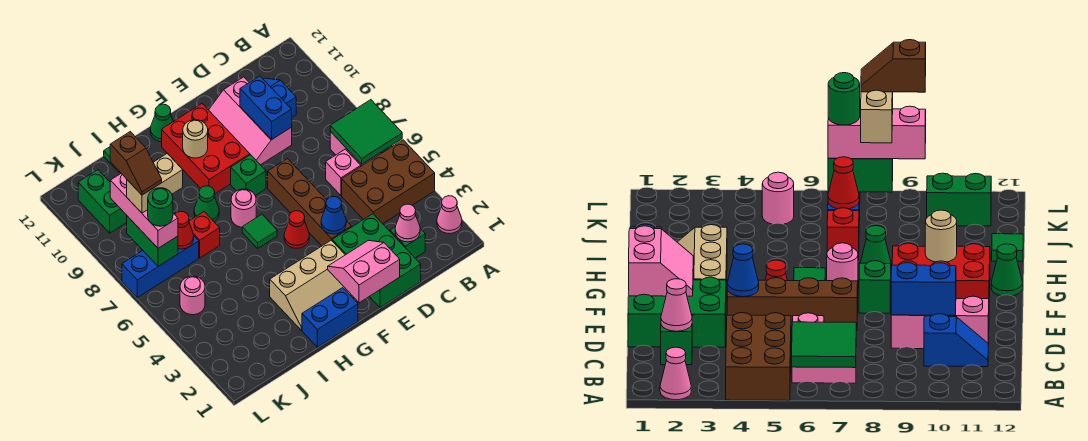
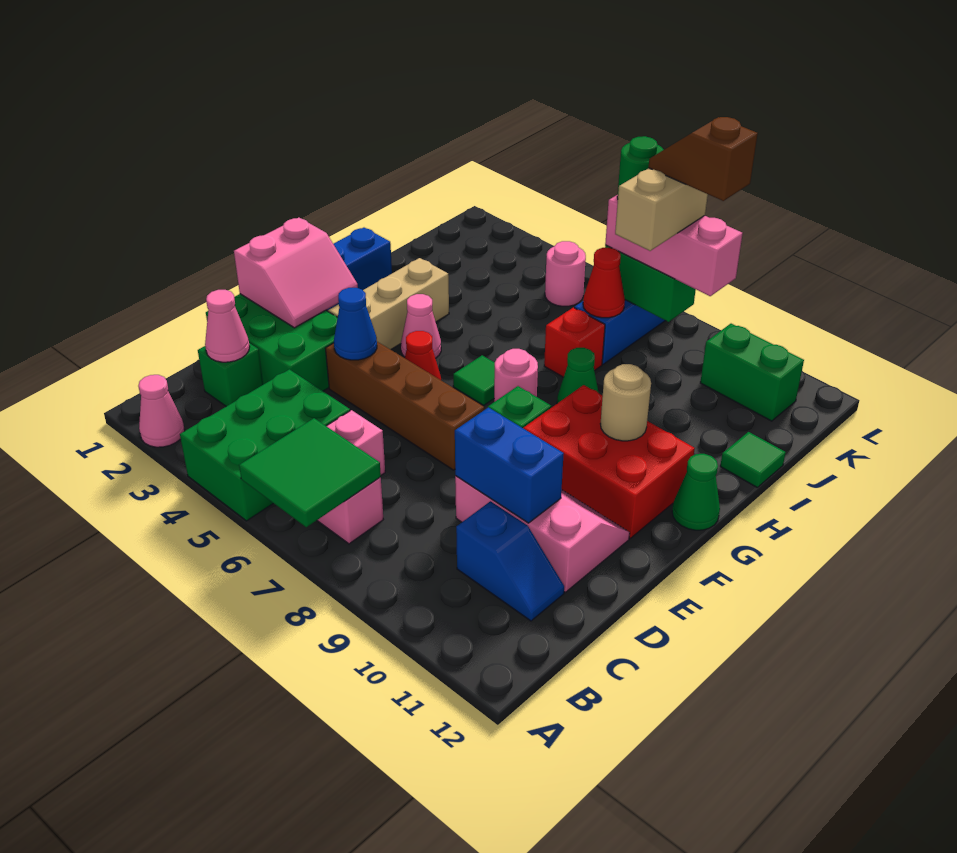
brown brick A4:C5 level 1 -> green brick A4:C5 level 1
none -> pink cone G4 level 1

